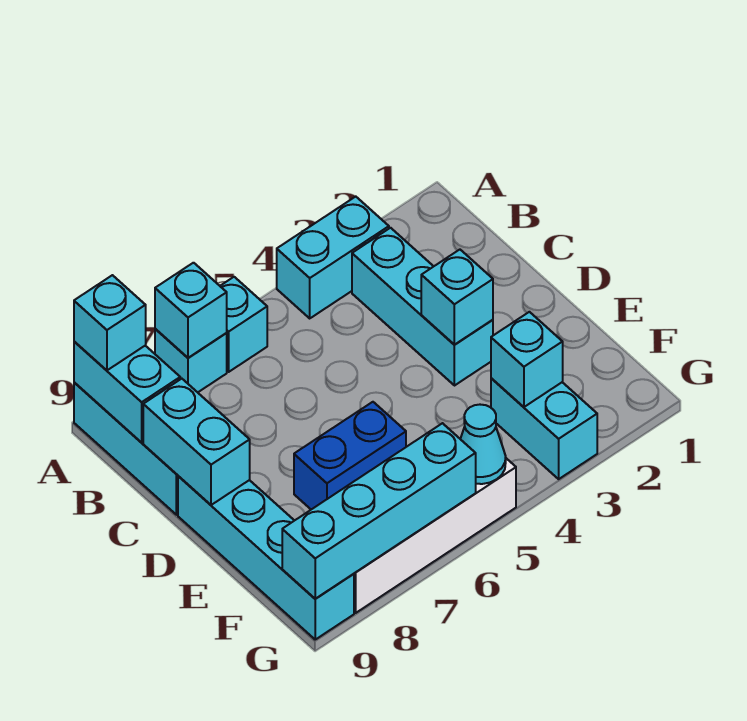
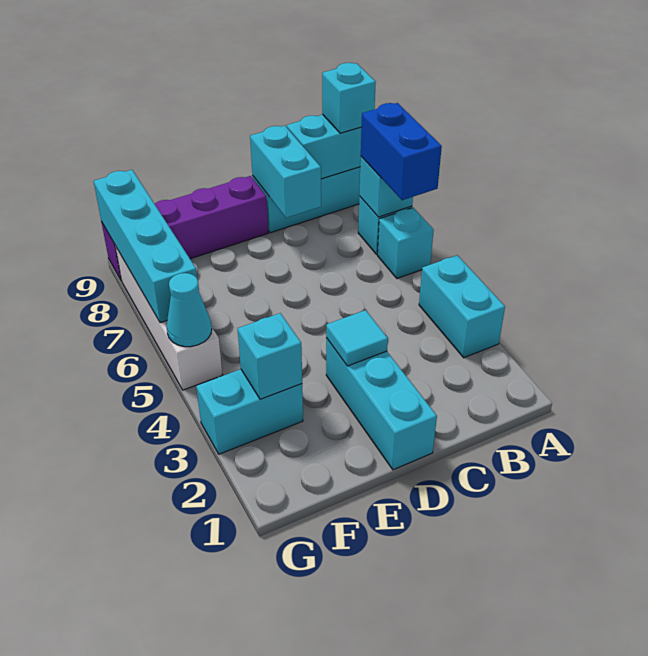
cyan brick B3:D3 level 1 -> cyan brick D1:D3 level 1
cyan brick C9:D9 level 2 -> cyan brick C8:C9 level 2
cyan brick D3 level 2 -> cyan tile D3 level 2
cyan brick D9:G9 level 1 -> purple brick D9:G9 level 1
blue brick E6:E7 level 1 -> blue brick A6:A7 level 3

